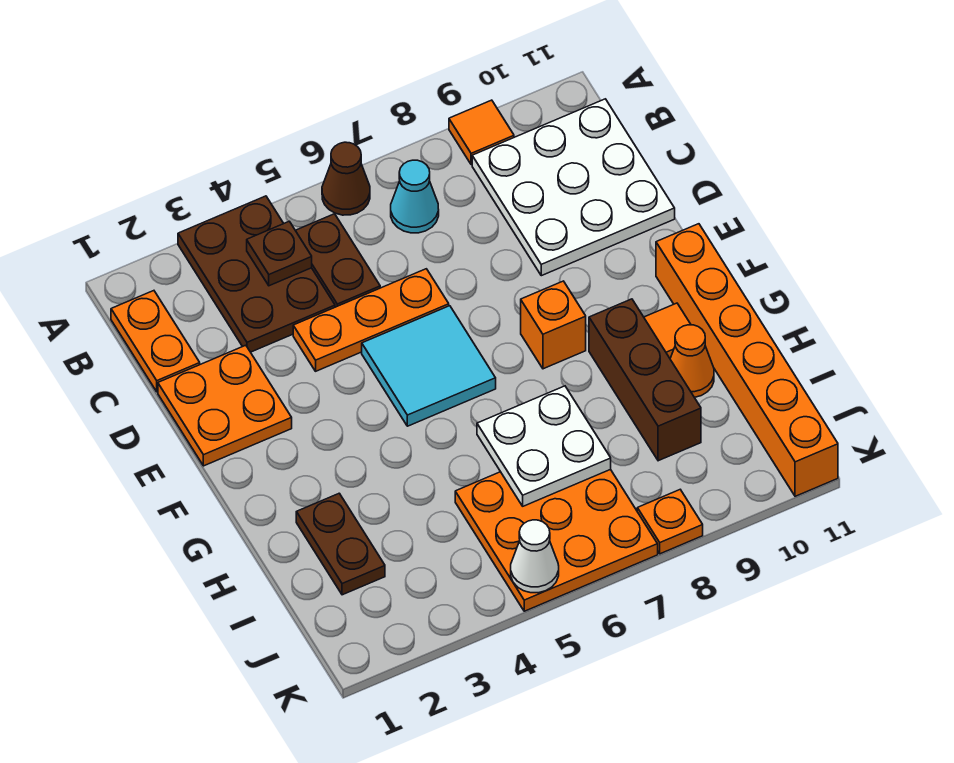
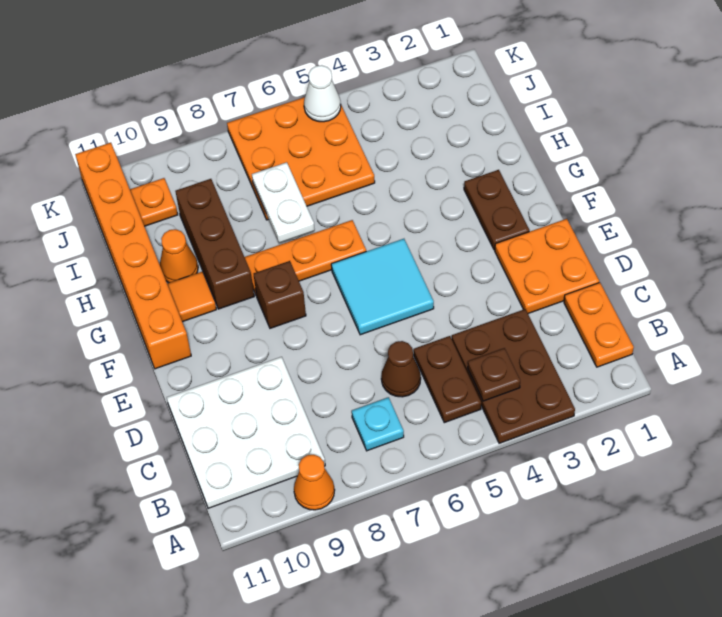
brown cone A6 level 1 -> brown cone C6 level 1
orange tile A9 level 1 -> orange cone A9 level 1
cyan cone B7 level 1 -> cyan plate B7 level 1
orange plate D4:D6 level 1 -> orange plate G6:G8 level 1
orange brick F8 level 1 -> brown brick F8 level 1
brown plate H2:I2 level 1 -> brown plate F2:G2 level 1
white plate H6:I7 level 2 -> white plate H7:I7 level 2
orange plate K8 level 1 -> orange plate J10 level 1

